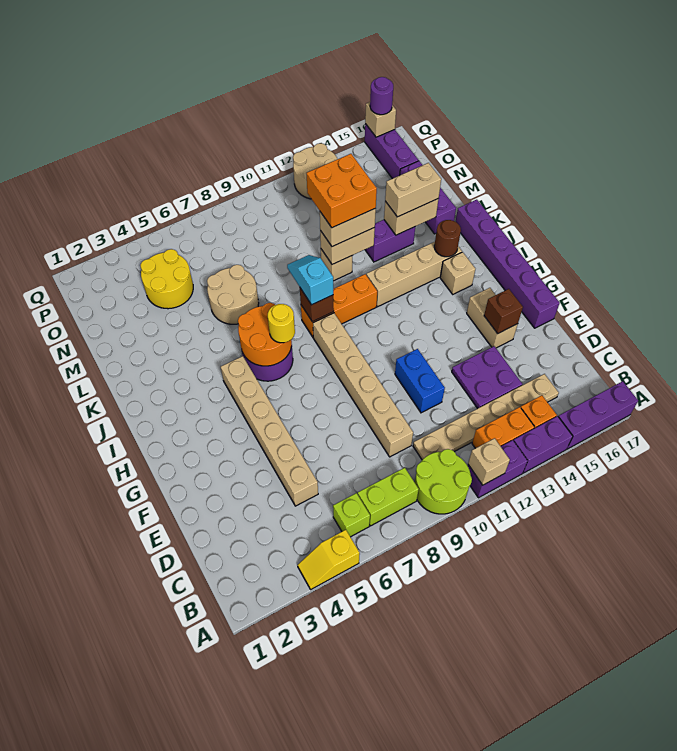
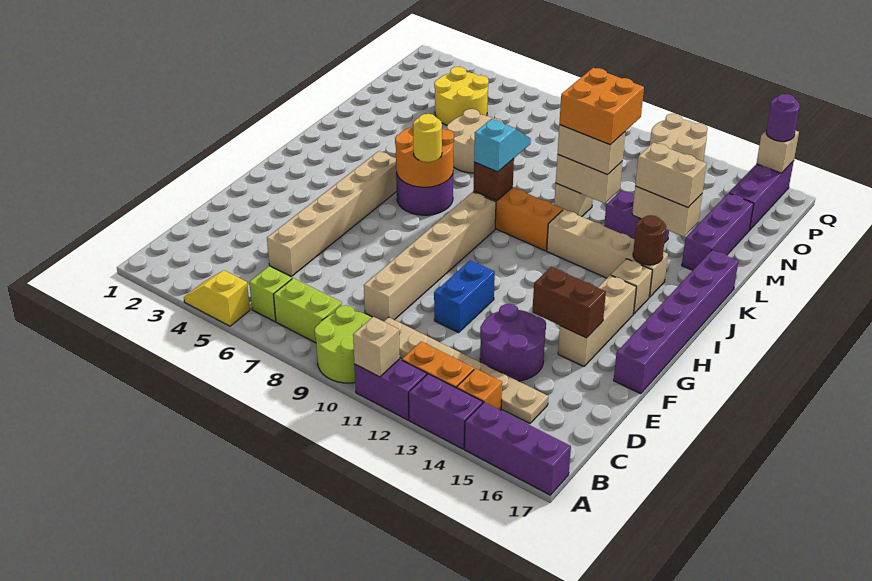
purple plate D13:E14 level 1 -> purple round brick D13:E14 level 1
tan brick F15:G15 level 1 -> tan brick F15:H15 level 1
brown brick F15 level 2 -> brown brick F14:F15 level 2

